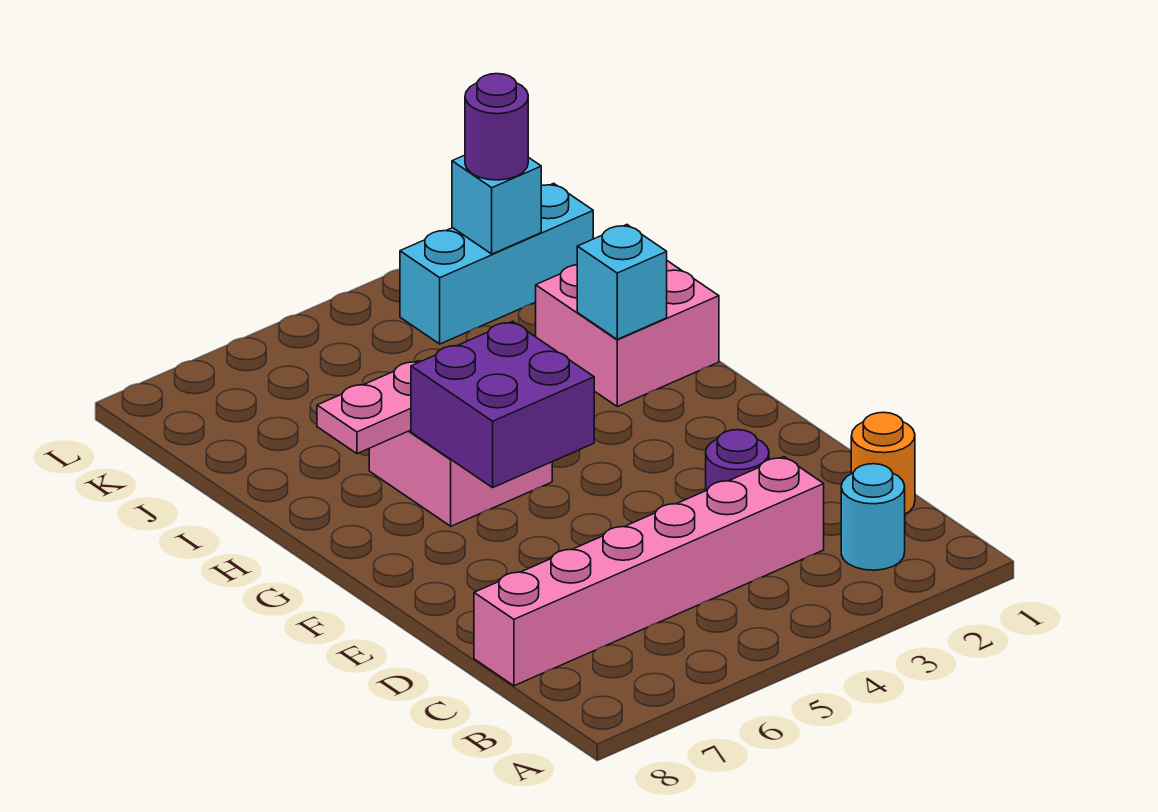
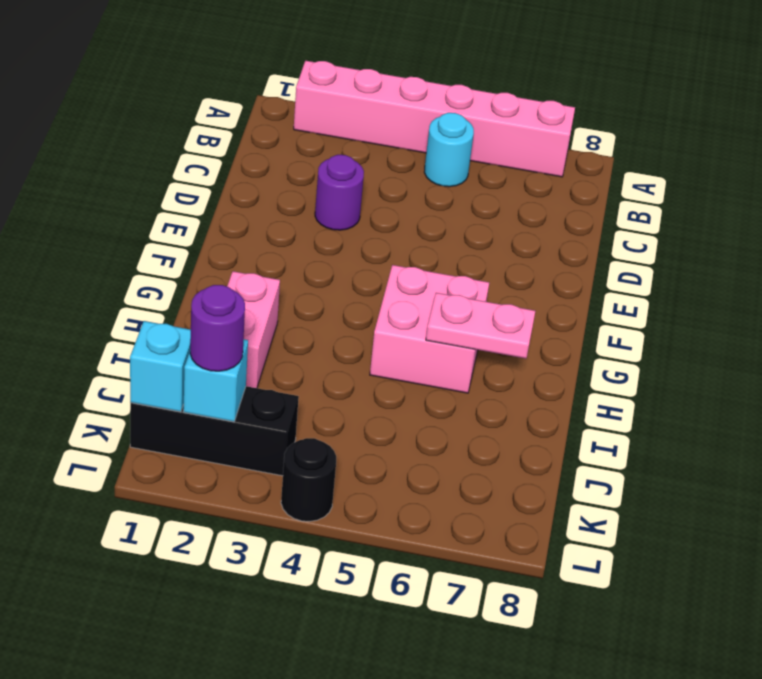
cyan round brick B2 level 1 -> cyan round brick B5 level 1
orange round brick C1 level 1 -> none
pink brick C3:C8 level 1 -> pink brick A2:A7 level 1
purple brick F5:G6 level 2 -> none
pink brick H1:I2 level 1 -> pink brick H2:I2 level 1
cyan brick H2 level 2 -> cyan brick K1 level 2
cyan brick K1:K3 level 1 -> black brick K1:K3 level 1
none -> black round brick L4 level 1

